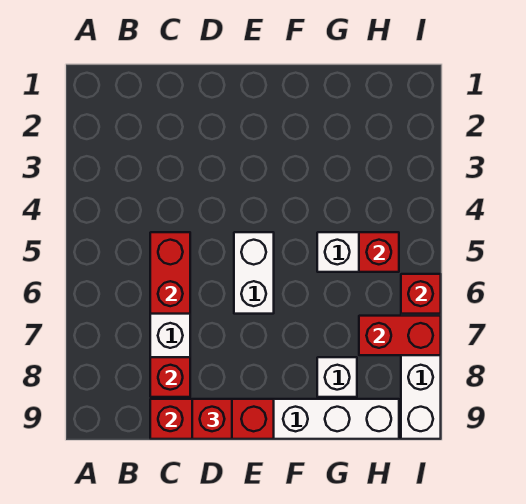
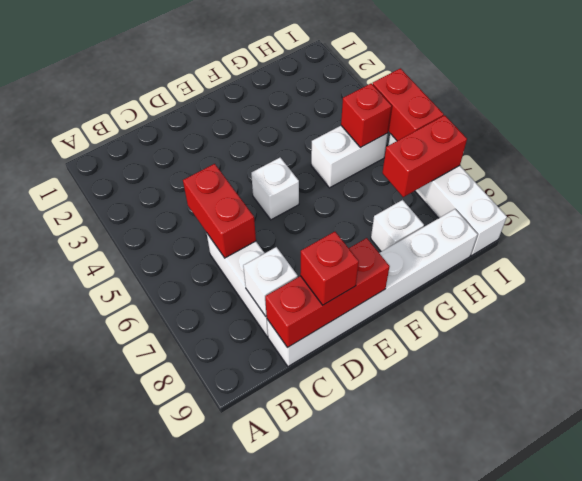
red brick C8 level 2 -> white brick C8 level 2
white brick E5:E6 level 1 -> white brick E5 level 1
red brick I6 level 2 -> red brick I5:I6 level 2

